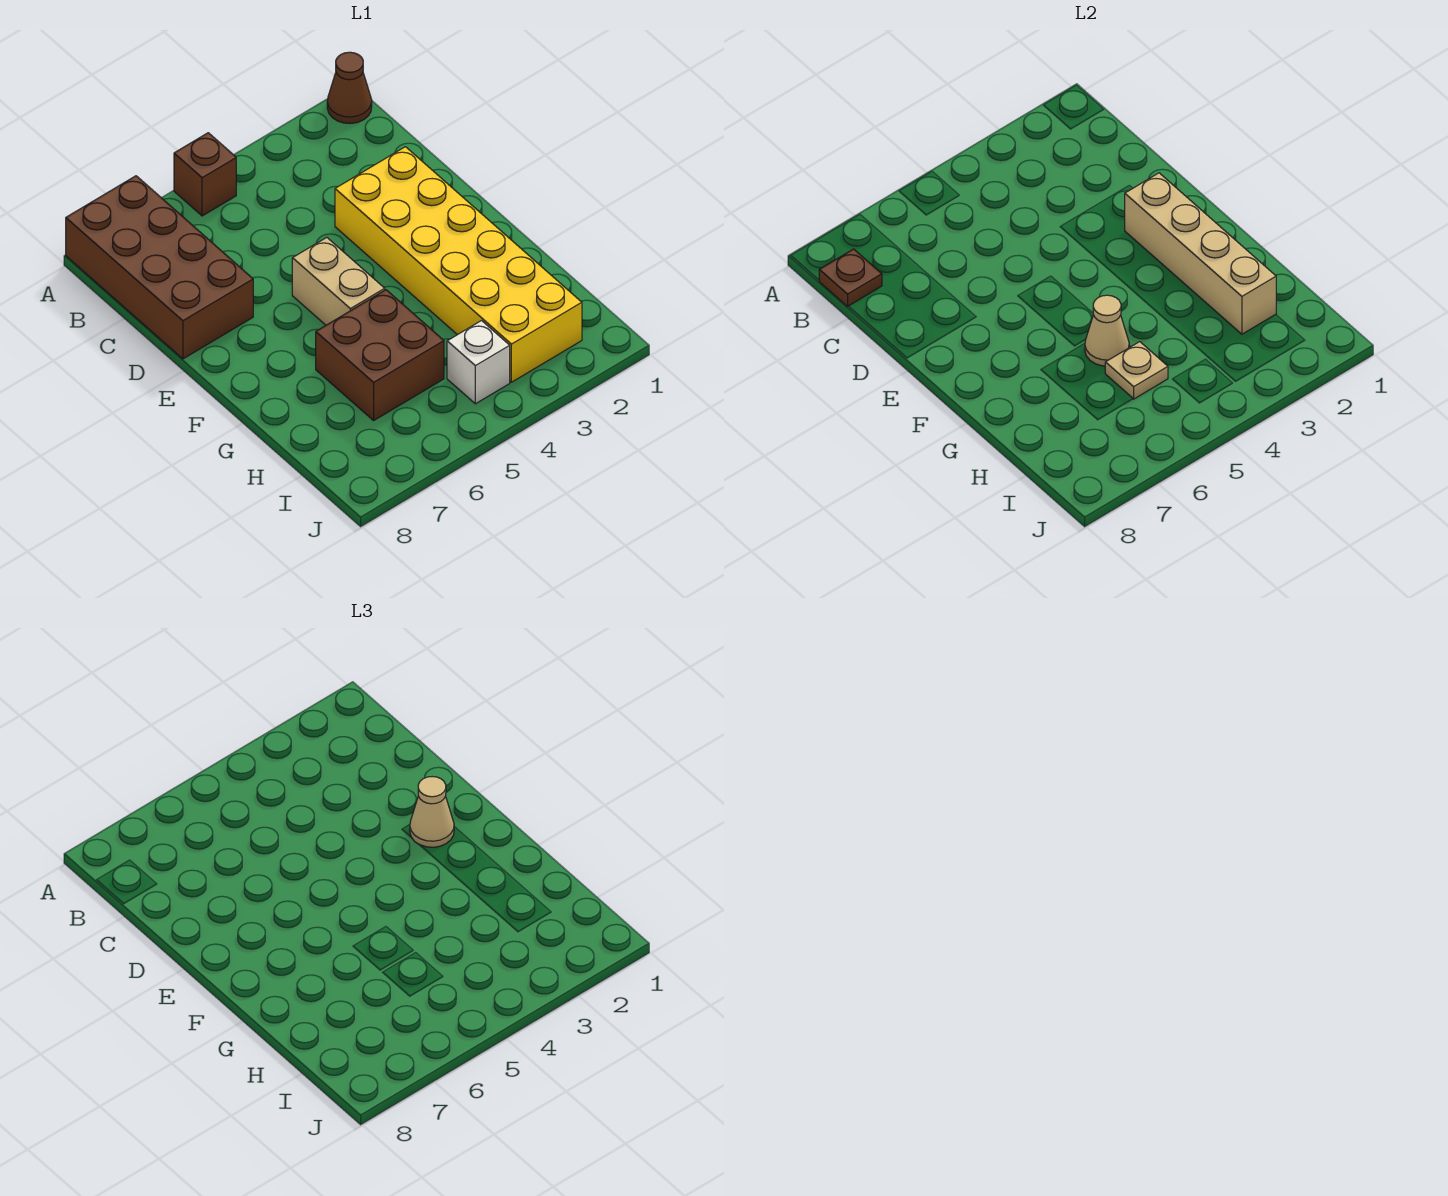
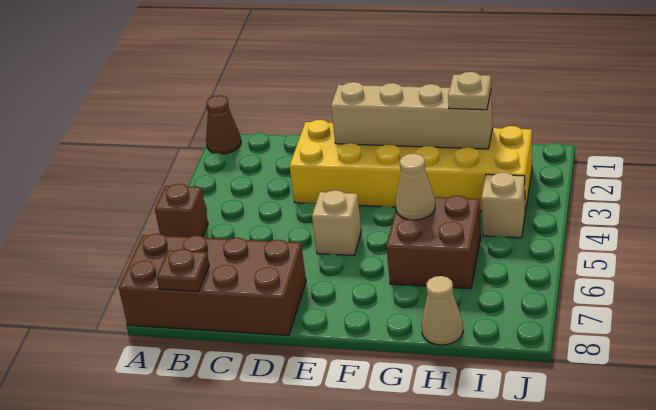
tan cone E2 level 3 -> tan cone H8 level 1
tan brick E5:F5 level 1 -> tan brick E5 level 1
tan plate H5 level 2 -> tan plate H2 level 3
white brick I4 level 1 -> tan brick I4 level 1

